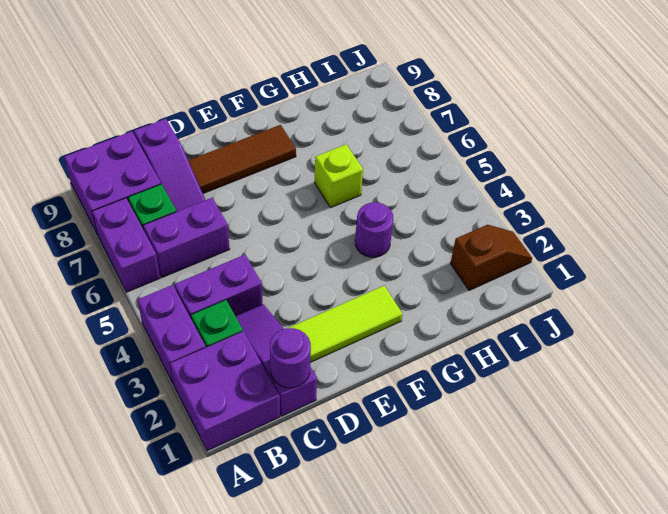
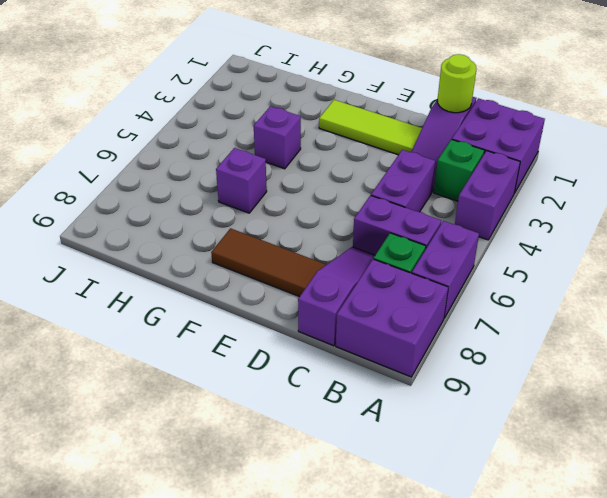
purple brick B4:C4 level 1 -> purple brick C4:C5 level 1
purple round brick C1 level 2 -> lime round brick C1 level 2
purple round brick G4 level 1 -> purple brick G4 level 1
lime brick G6 level 1 -> purple brick G6 level 1
brown slope I2:J2 level 1 top I -> none

